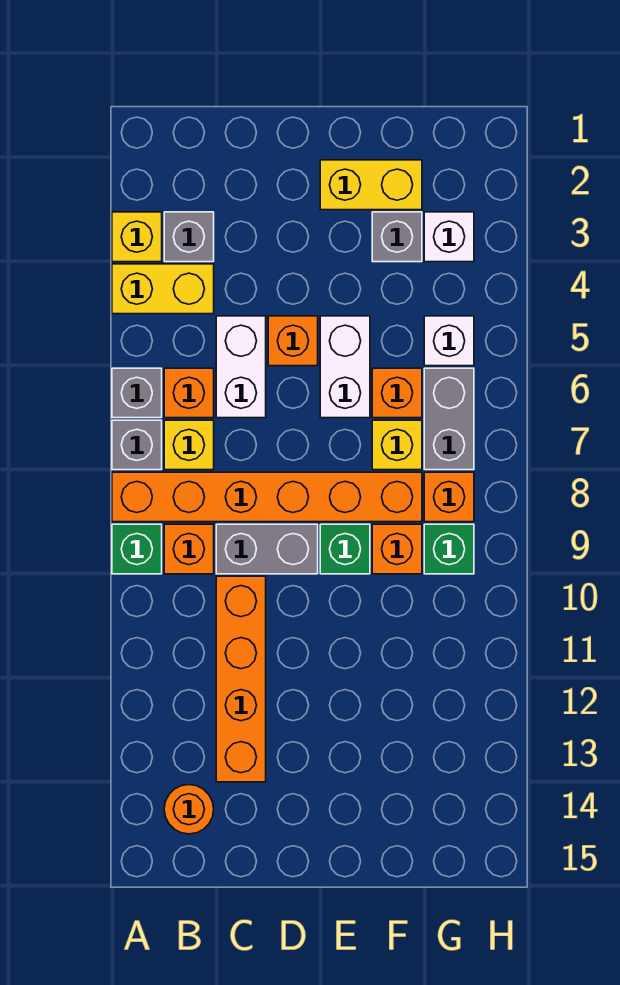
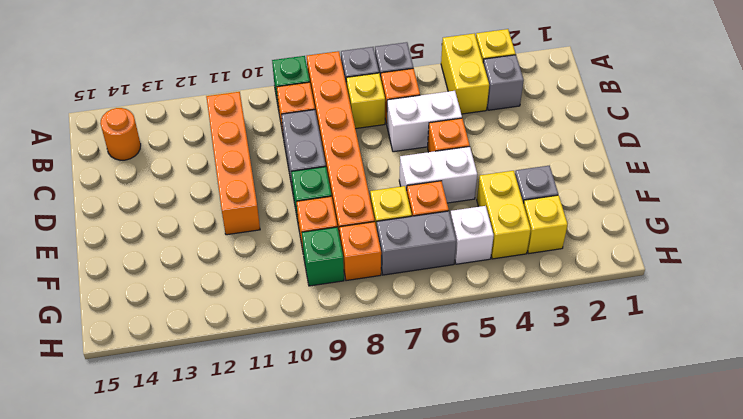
orange brick C10:C13 level 1 -> orange brick B11:E11 level 1
yellow brick E2:F2 level 1 -> yellow brick F4:G4 level 1
white brick G3 level 1 -> yellow brick G3 level 1

